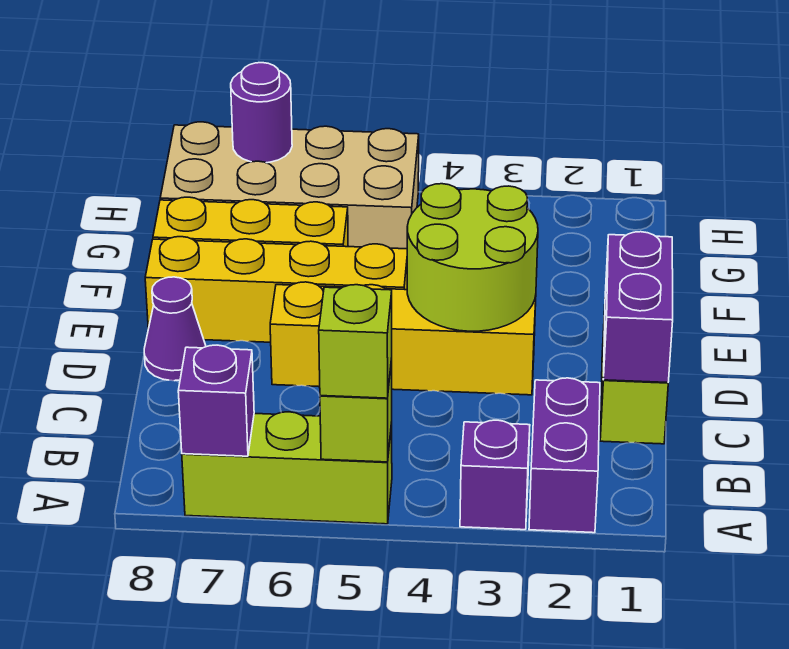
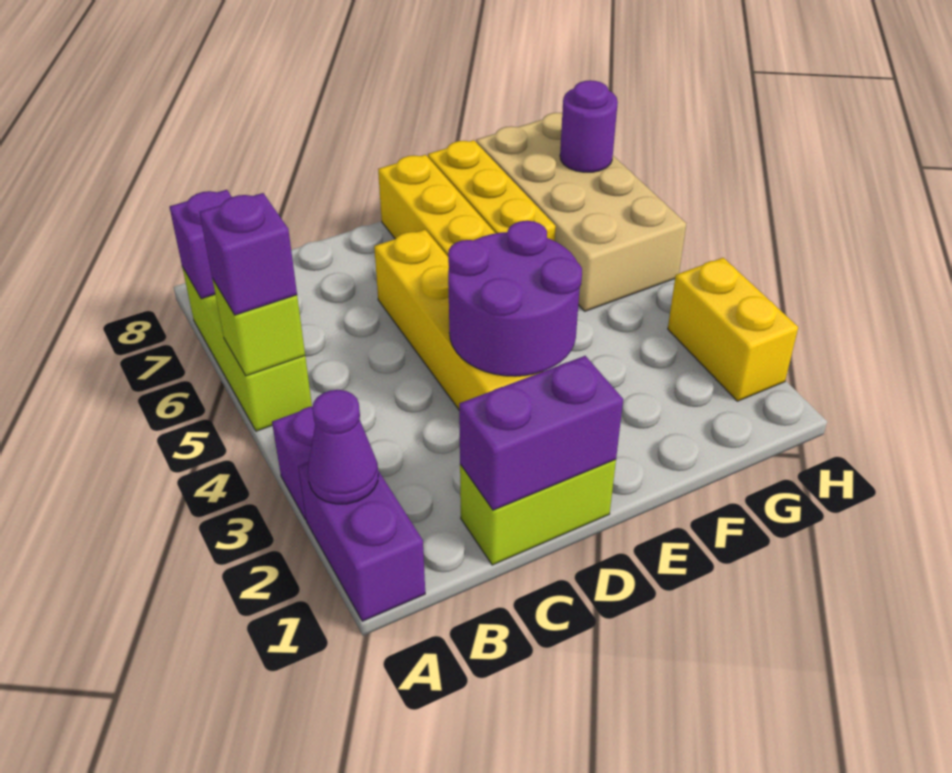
purple brick A2:B2 level 1 -> purple brick A1:A2 level 1
lime brick A5 level 3 -> purple brick A5 level 3
lime round brick D3:E4 level 2 -> purple round brick D3:E4 level 2
purple cone D8 level 1 -> purple cone A2 level 2
none -> yellow brick H2:H3 level 1

